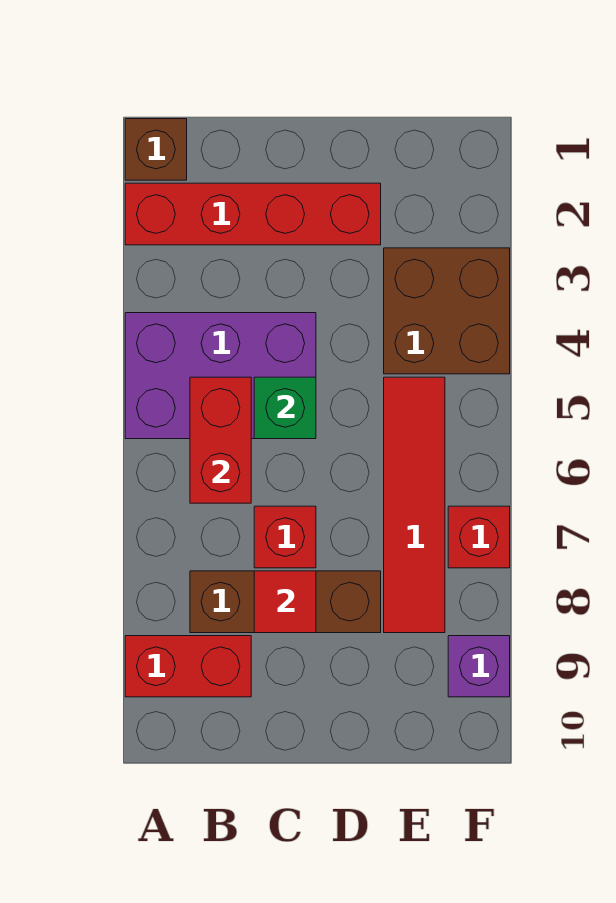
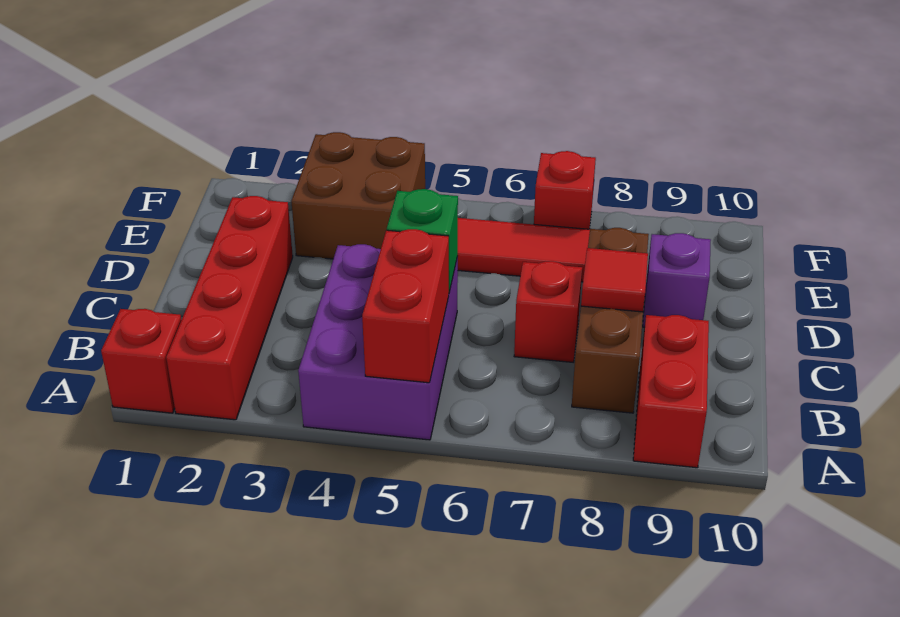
brown brick A1 level 1 -> red brick A1 level 1
red brick B5:B6 level 2 -> red brick A5:B5 level 2
purple brick F9 level 1 -> purple brick D9 level 1

